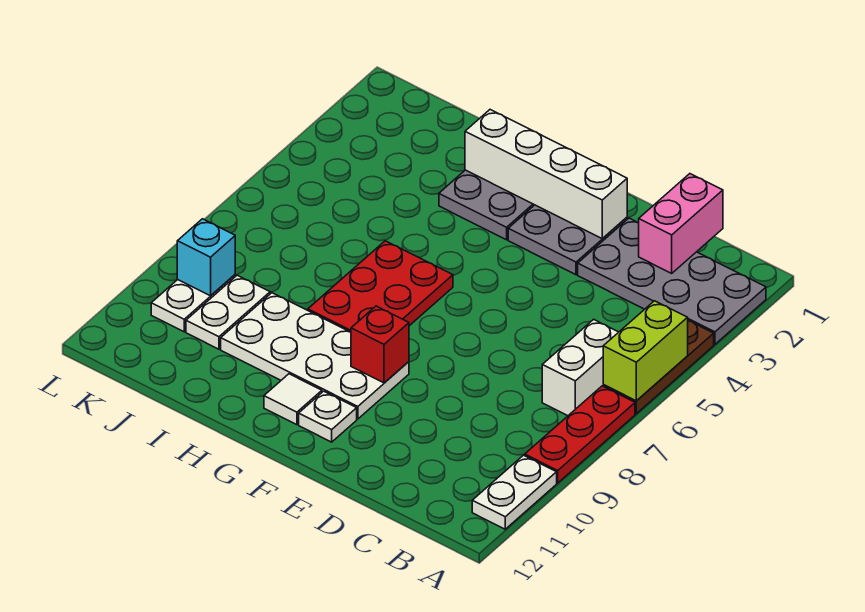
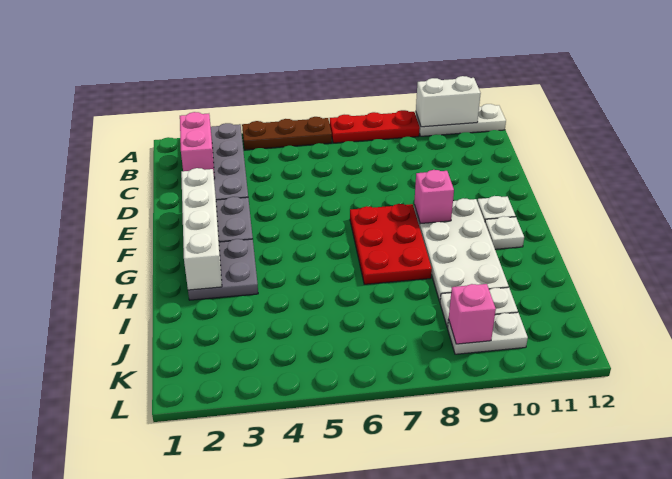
lime brick A5:A6 level 2 -> none
white plate A10:A11 level 1 -> white plate A10:A12 level 1
white brick B6:B7 level 1 -> white brick A10:A11 level 2
pink brick C1:C2 level 2 -> pink brick B2:C2 level 2
red brick F9 level 2 -> pink brick F9 level 2
red plate G6:H8 level 1 -> red plate F7:H8 level 1
white tile G11 level 1 -> white plate G11 level 1
cyan brick K9 level 2 -> pink brick K9 level 2

